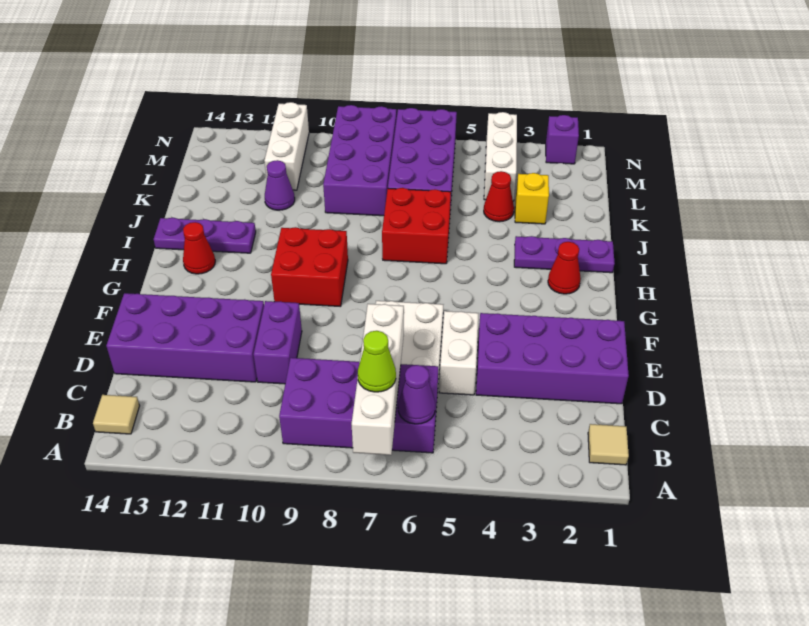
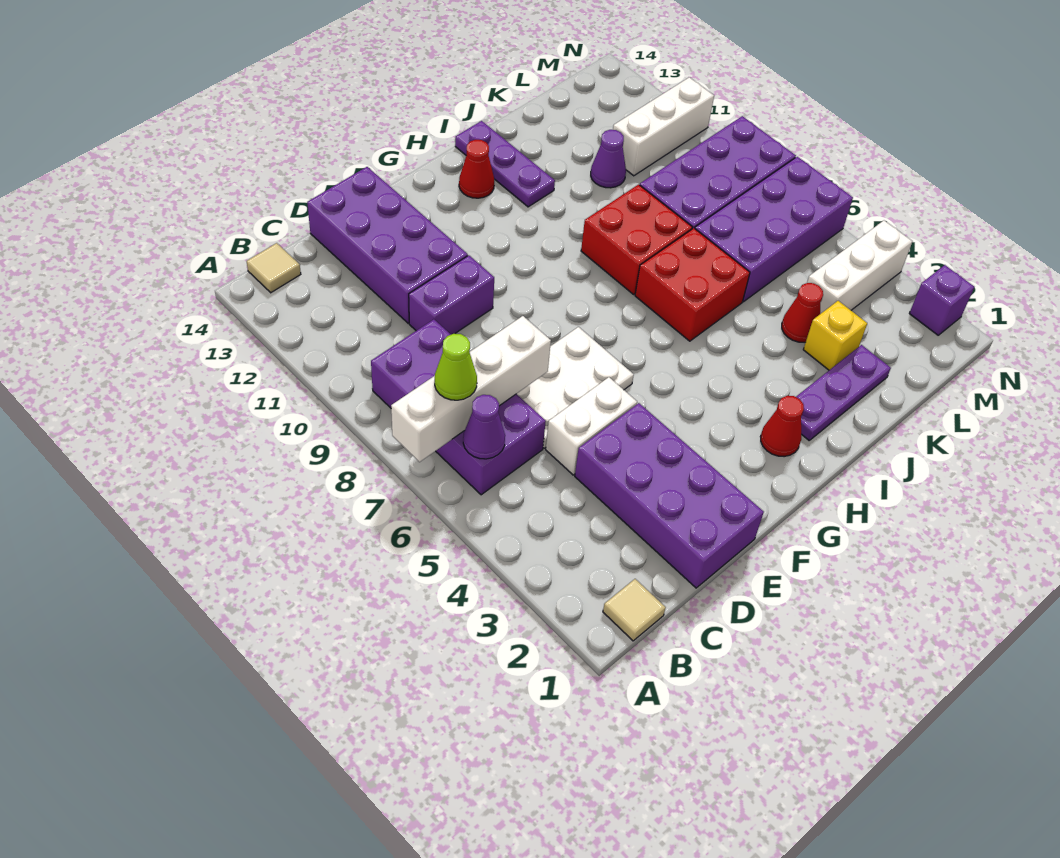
red brick G9:H10 level 1 -> red brick I8:J9 level 1
purple plate I1:I3 level 1 -> purple plate I2:K2 level 1

